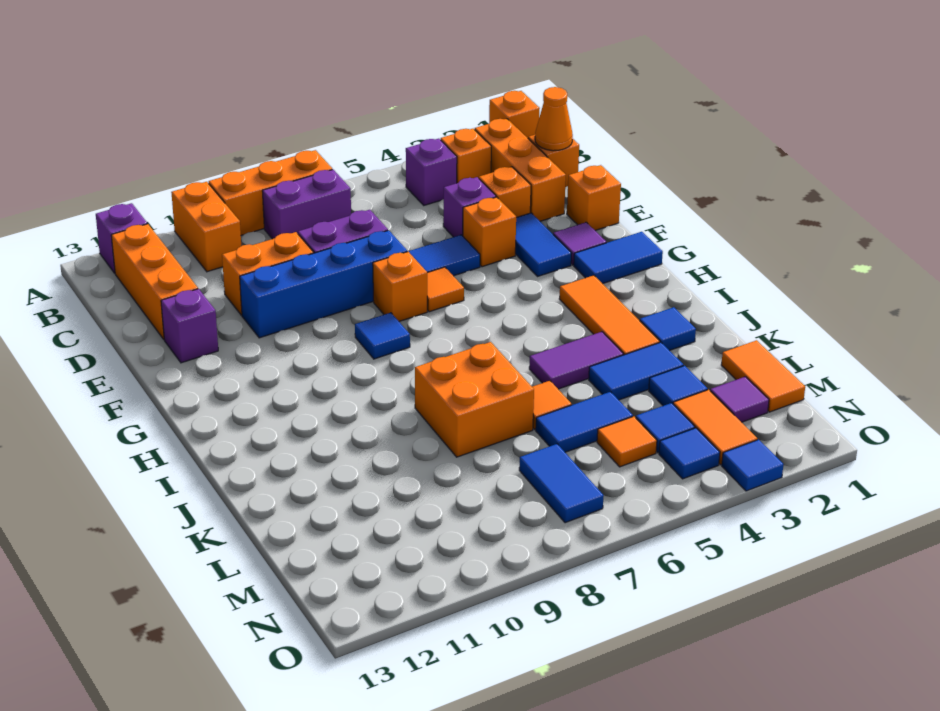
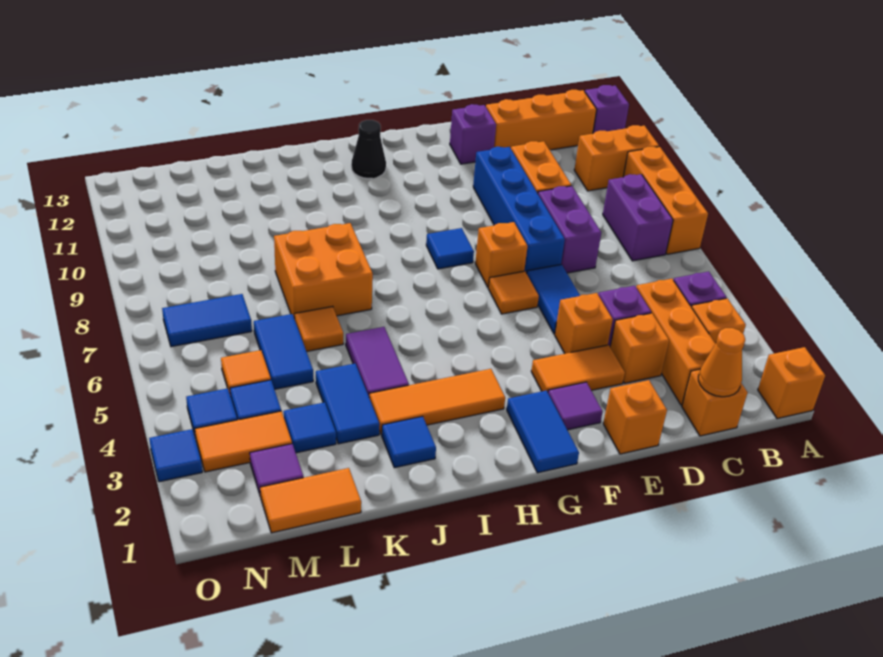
orange brick B2:D2 level 1 -> orange brick C2:C4 level 1
blue tile E3:F3 level 1 -> orange tile E3:F3 level 1
none -> black cone H12 level 1

